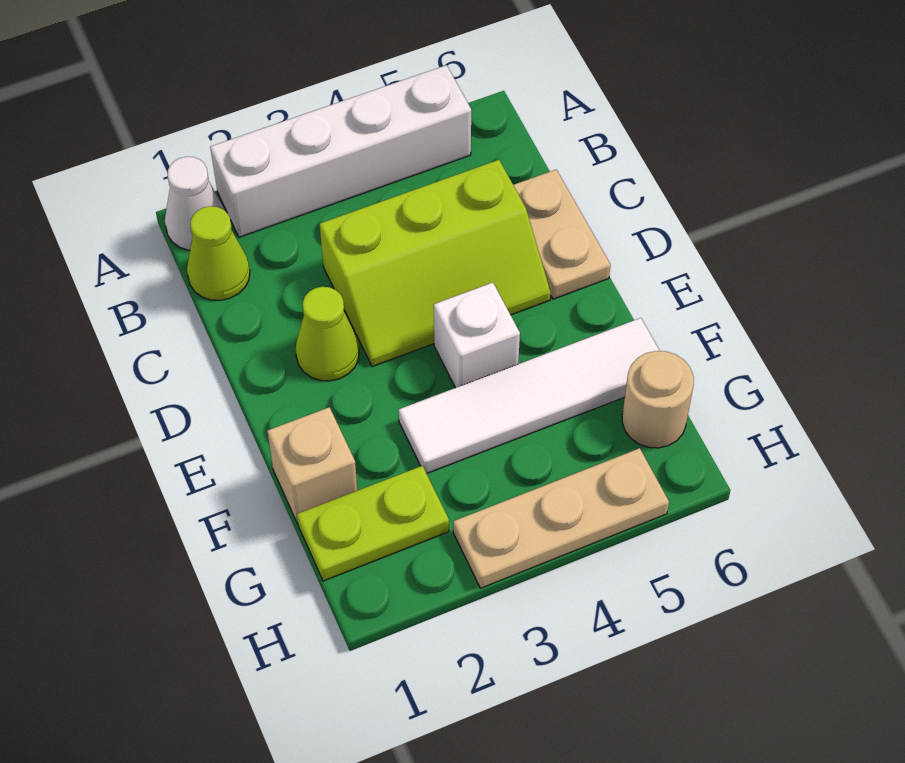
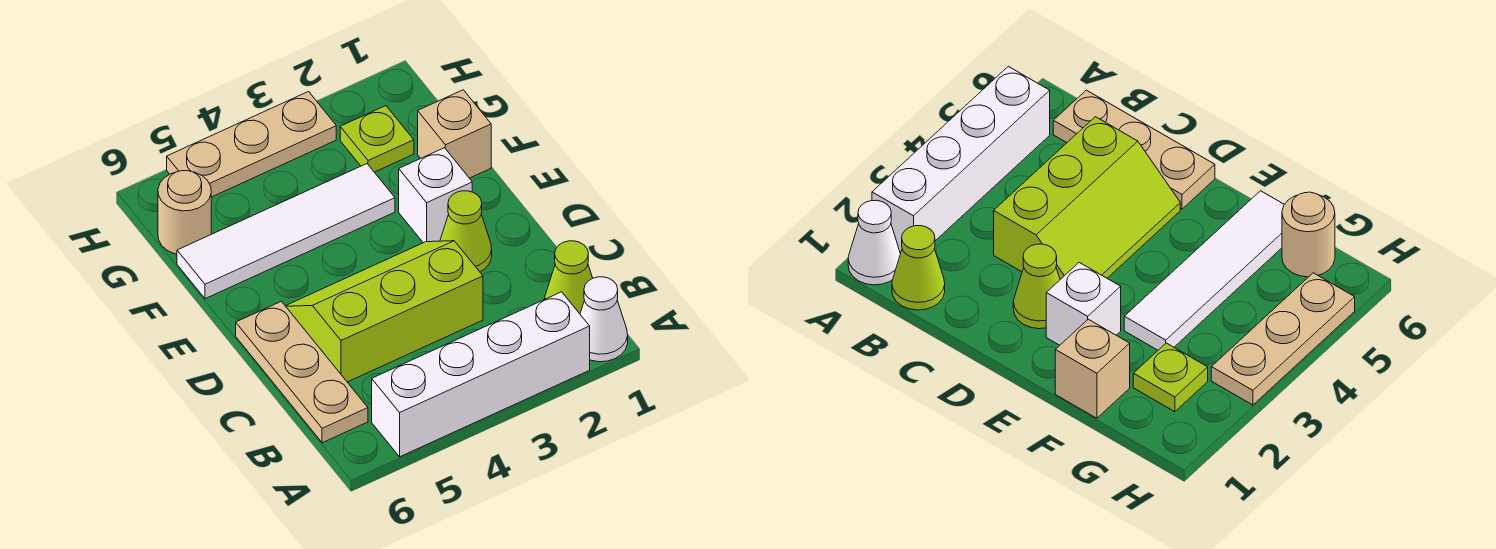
tan plate C6:D6 level 1 -> tan plate B6:D6 level 1
white brick E4 level 1 -> white brick E2 level 1
lime plate G1:G2 level 1 -> lime plate G2 level 1

